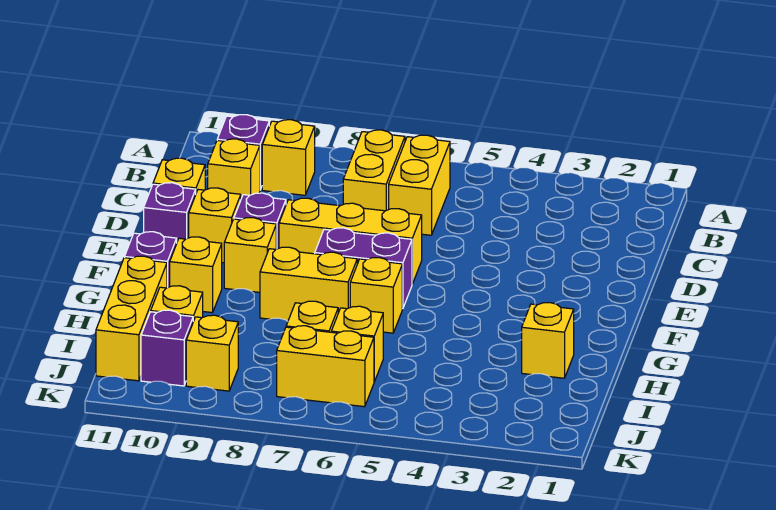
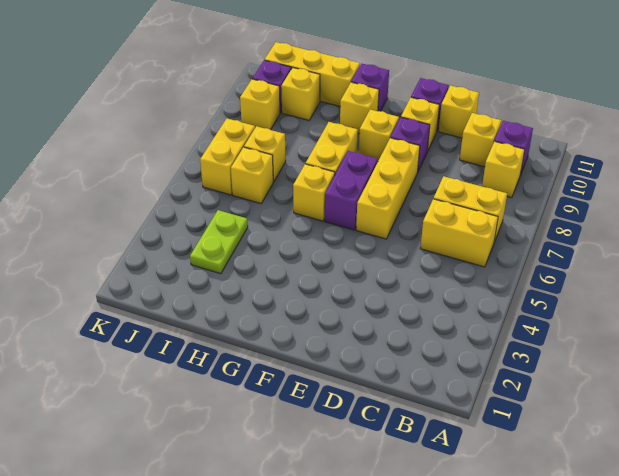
yellow brick H2 level 1 -> none
none -> lime plate I3:I4 level 1

